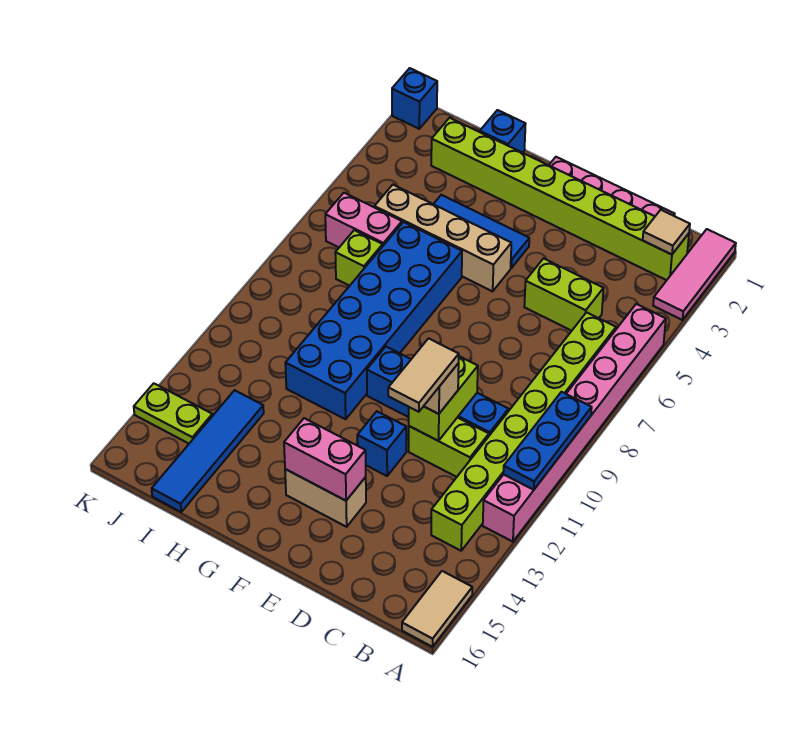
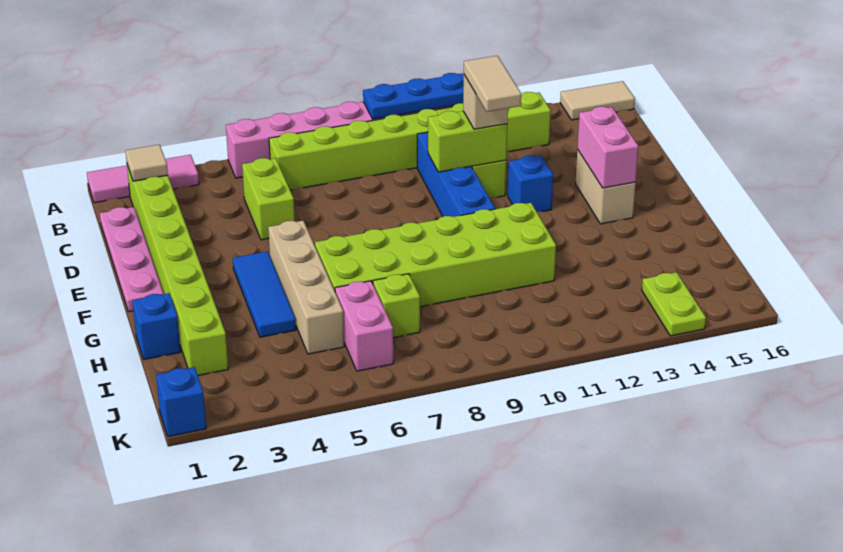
tan tile D11:D12 level 4 -> tan tile D11:E11 level 4
blue brick G6:H11 level 1 -> lime brick G6:H11 level 1
blue tile I13:I16 level 1 -> none

